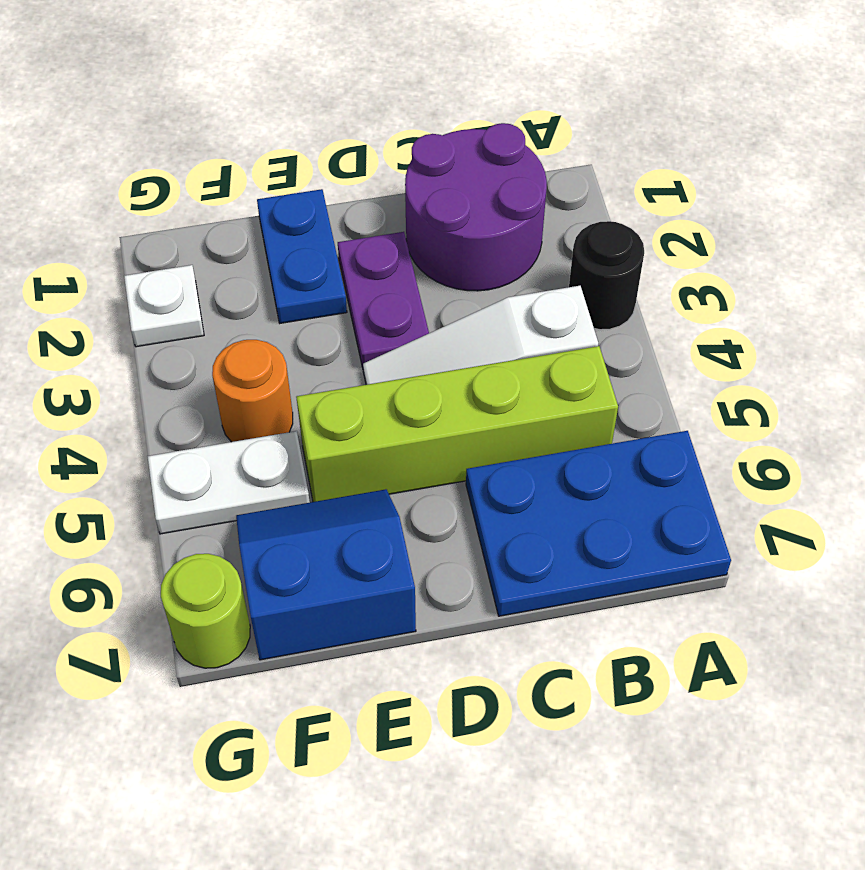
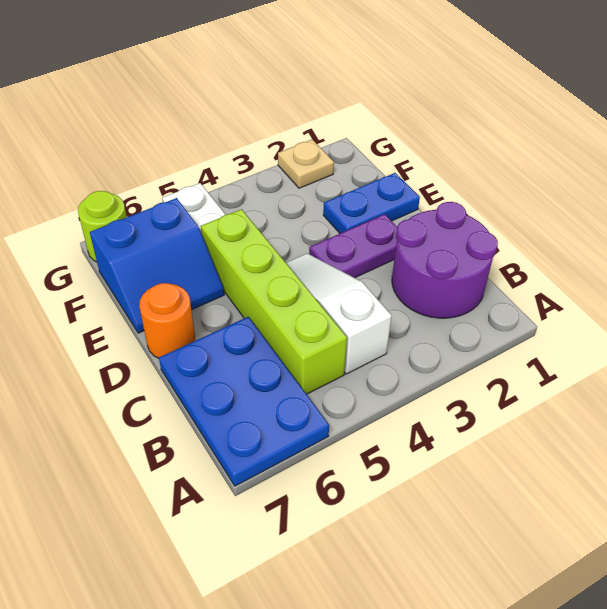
black round brick A3 level 1 -> none
blue slope E6:F7 level 1 top 7 -> blue slope E6:F7 level 1 top F
orange round brick F4 level 1 -> orange round brick D7 level 1
white plate G2 level 1 -> tan plate G2 level 1

